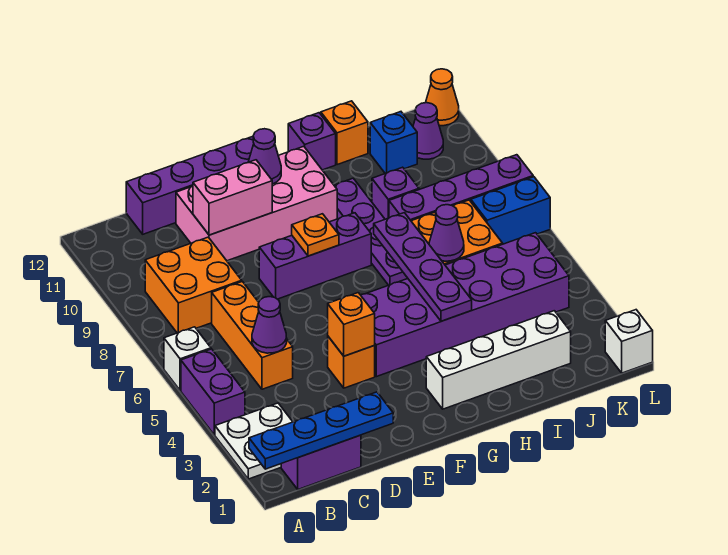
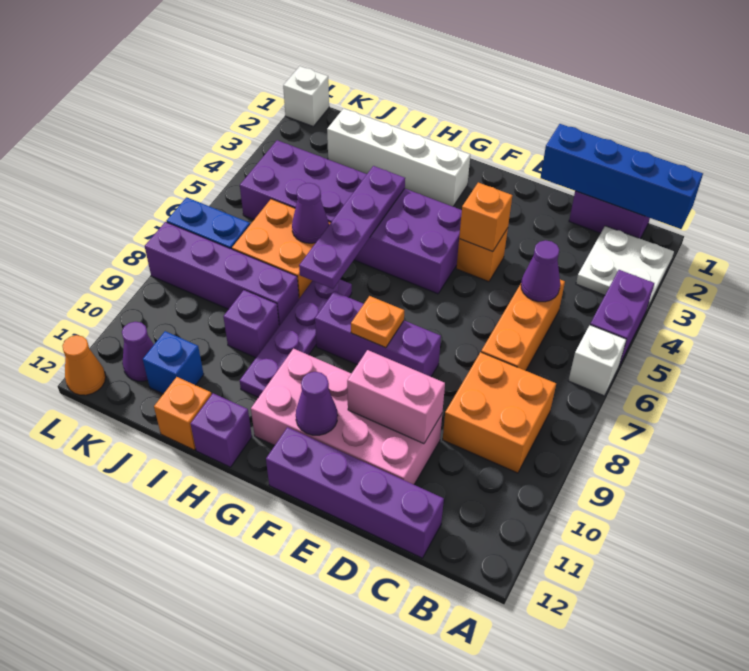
blue plate A1:D1 level 2 -> blue brick A1:D1 level 2

